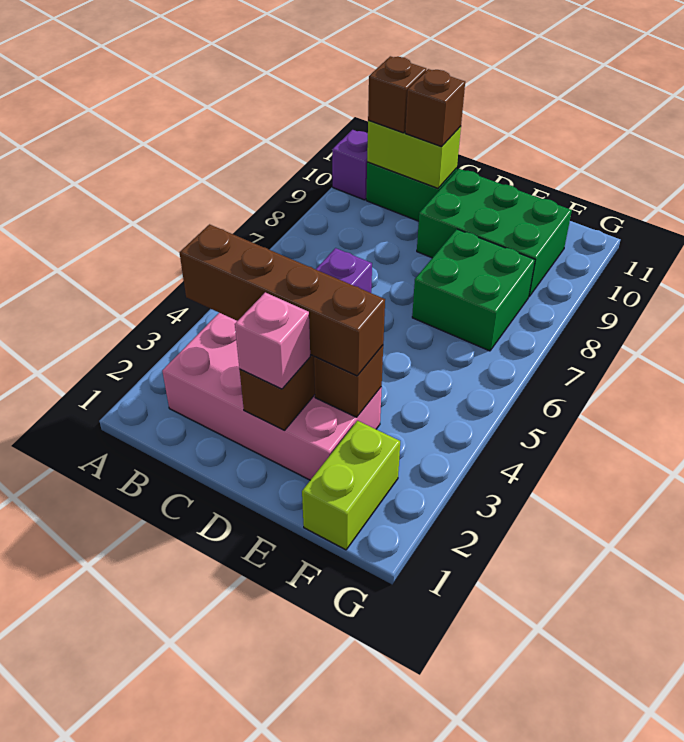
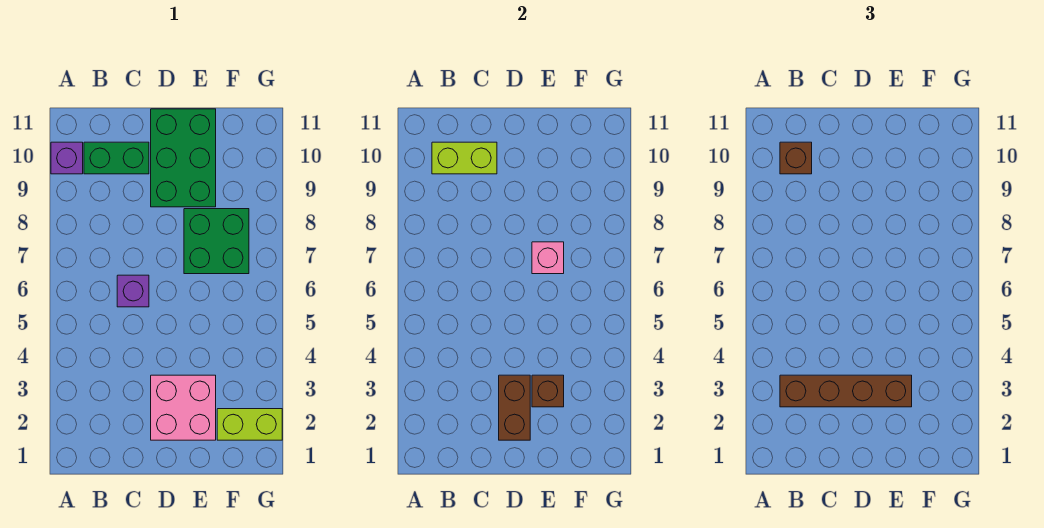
pink brick B2:E3 level 1 -> pink brick D2:E3 level 1
brown brick C10 level 3 -> none
pink brick D2 level 3 -> pink brick E7 level 2
green brick D9:F10 level 1 -> green brick D9:E11 level 1
lime brick F1:F2 level 1 -> lime brick F2:G2 level 1

